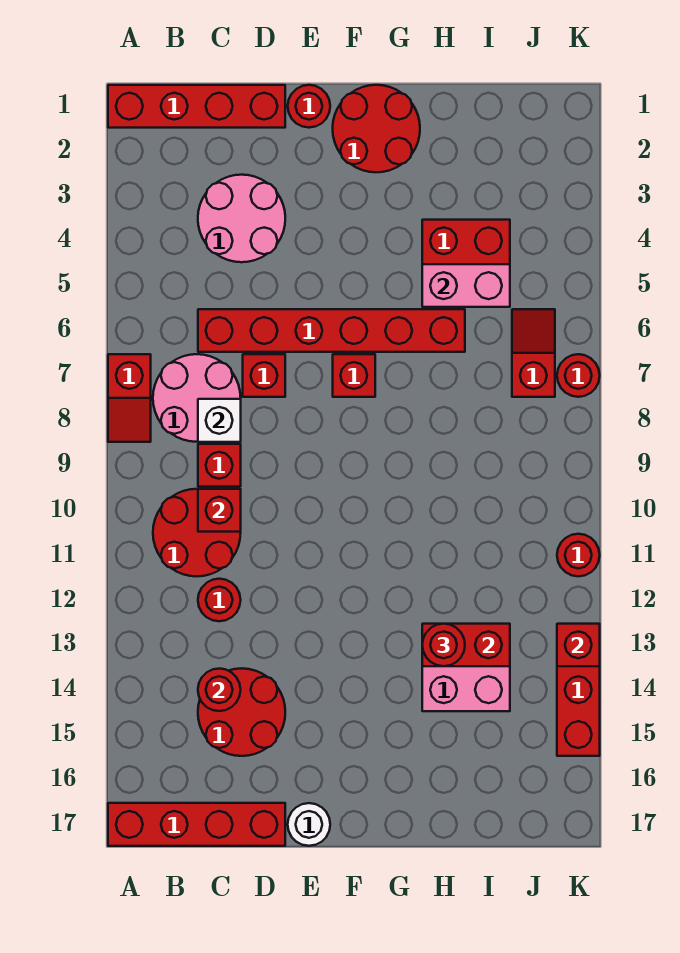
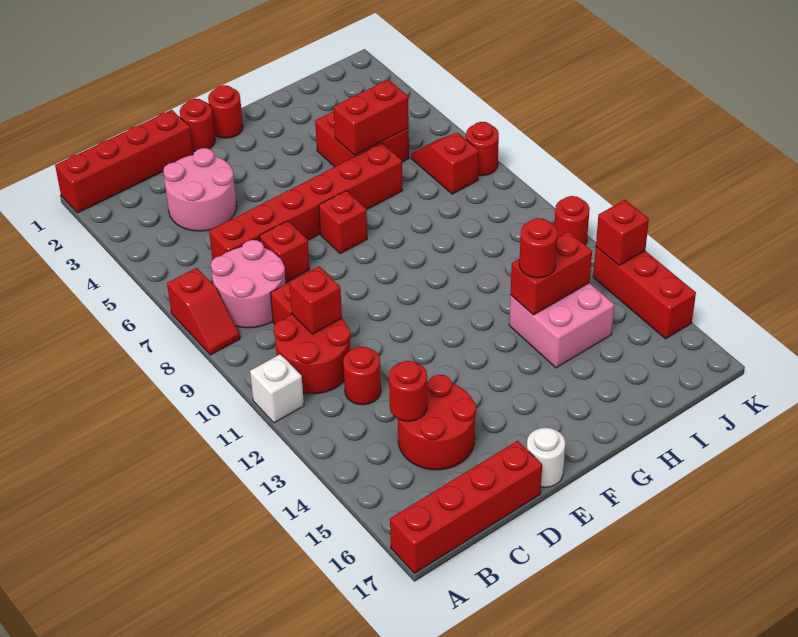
white brick C8 level 2 -> white brick A11 level 1
red round brick F1:G2 level 1 -> red round brick F1 level 1
pink brick H5:I5 level 2 -> red brick H5:I5 level 2

